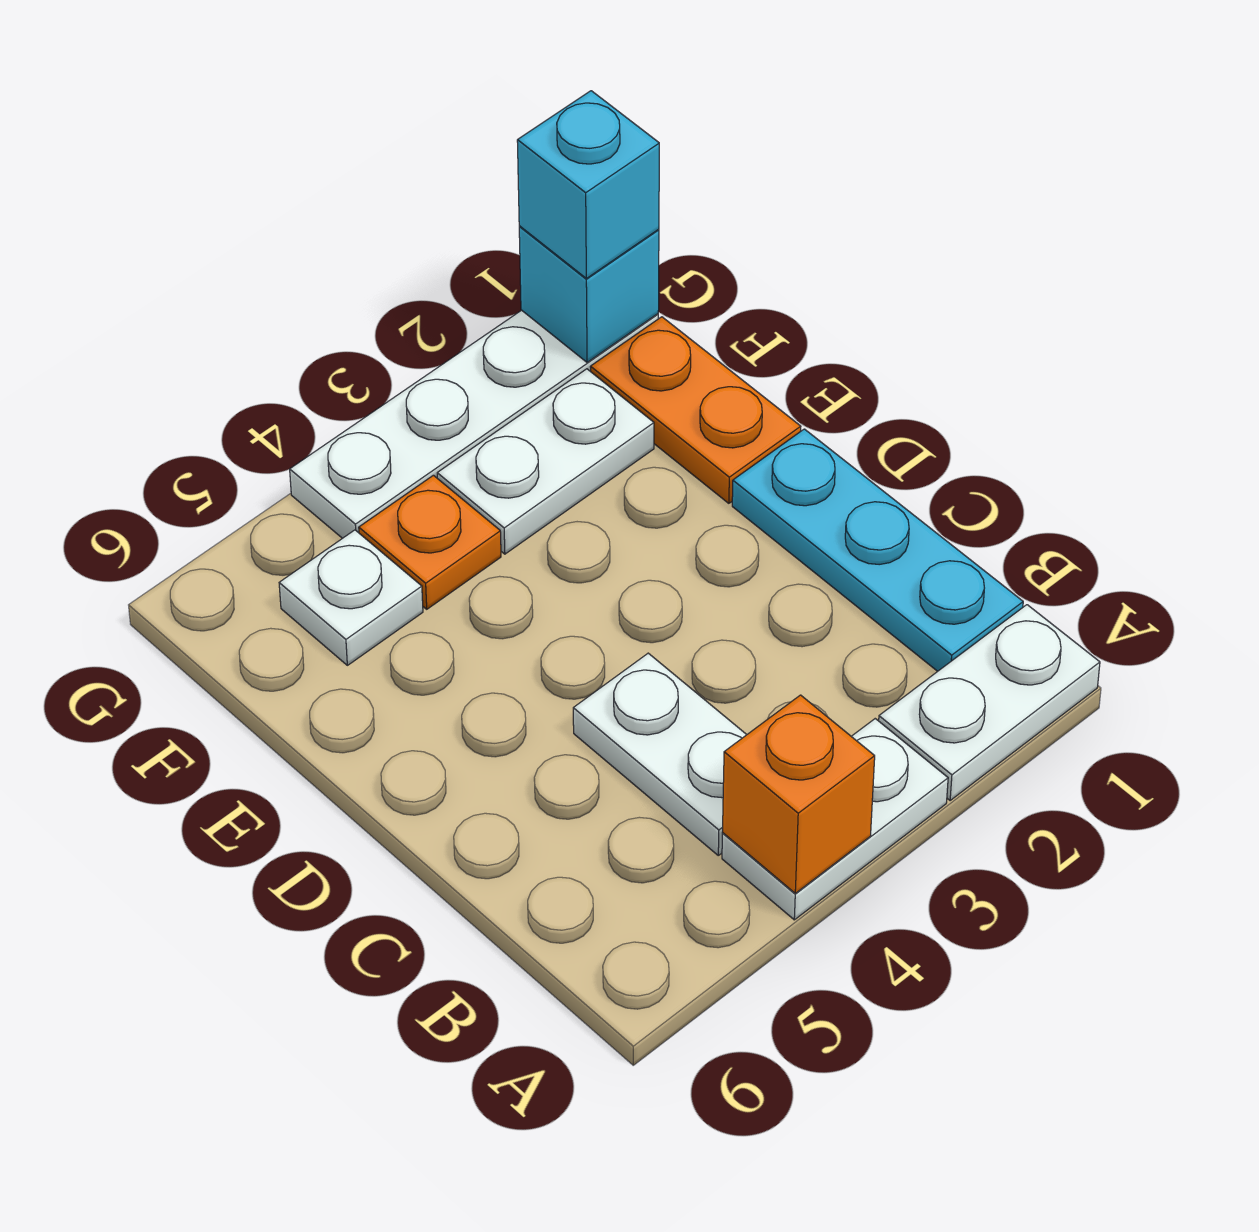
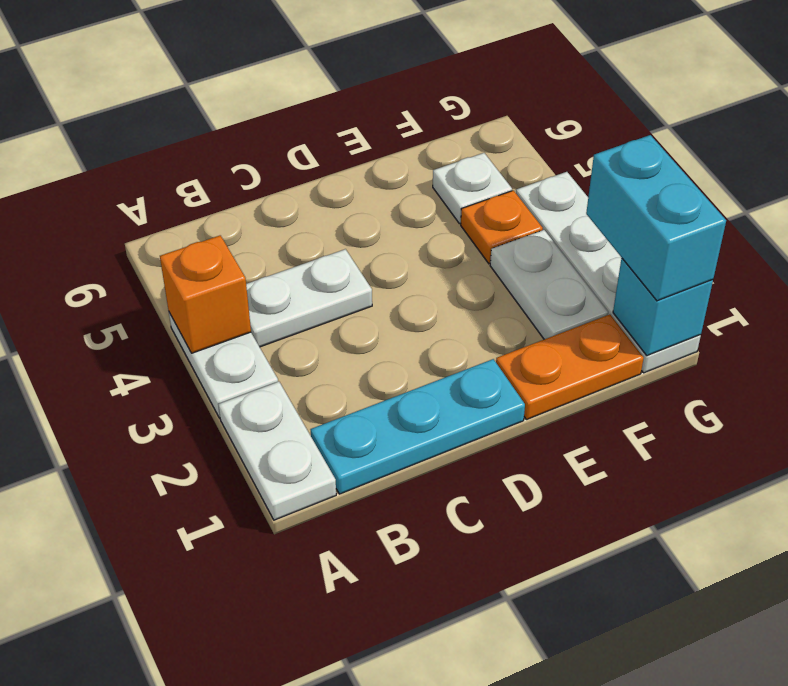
cyan brick G1 level 3 -> cyan brick G1:G2 level 3

